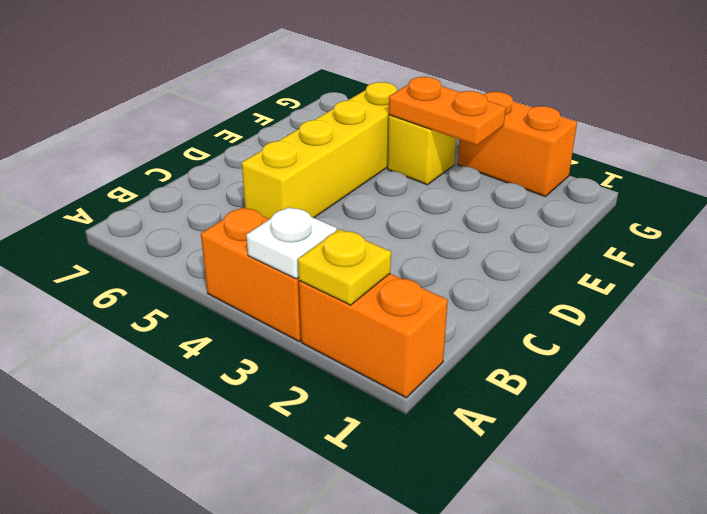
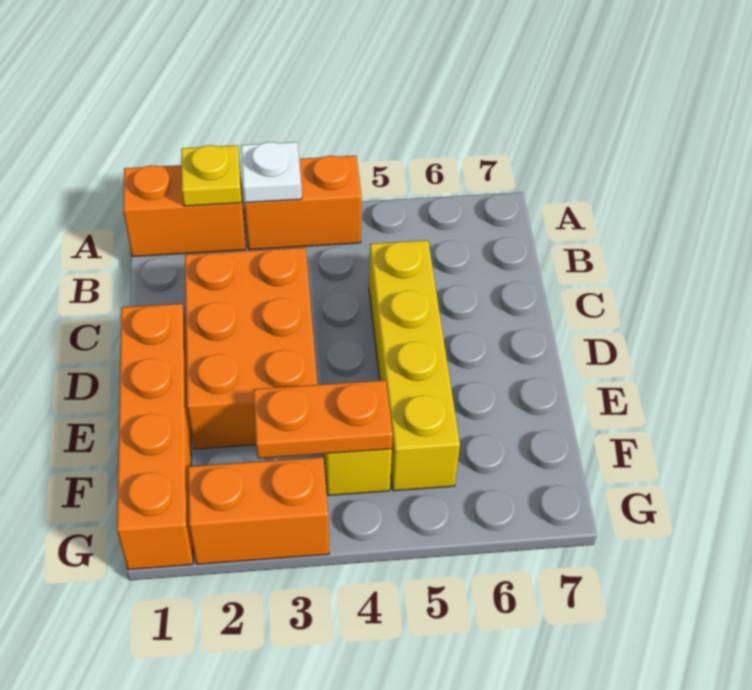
none -> orange brick C2:E3 level 1
none -> orange brick D1:G1 level 1

